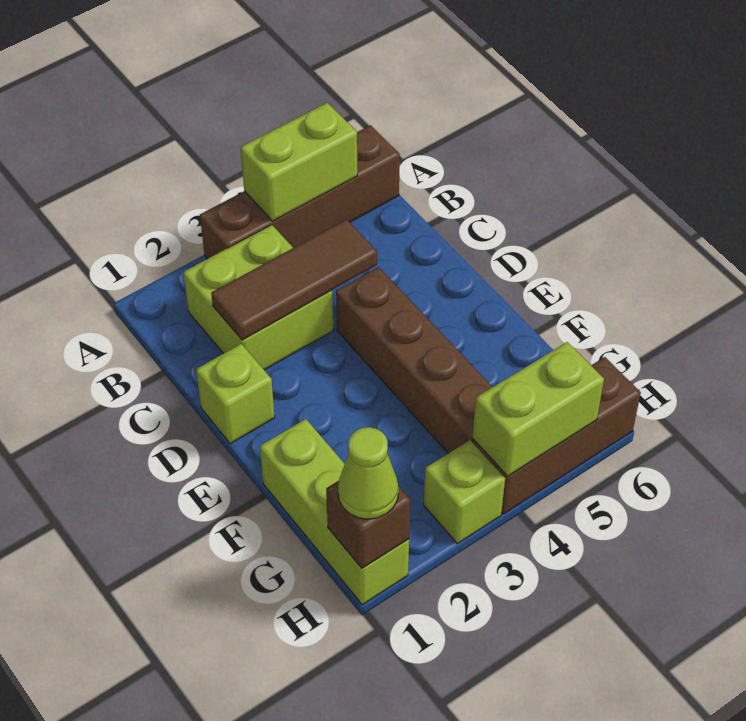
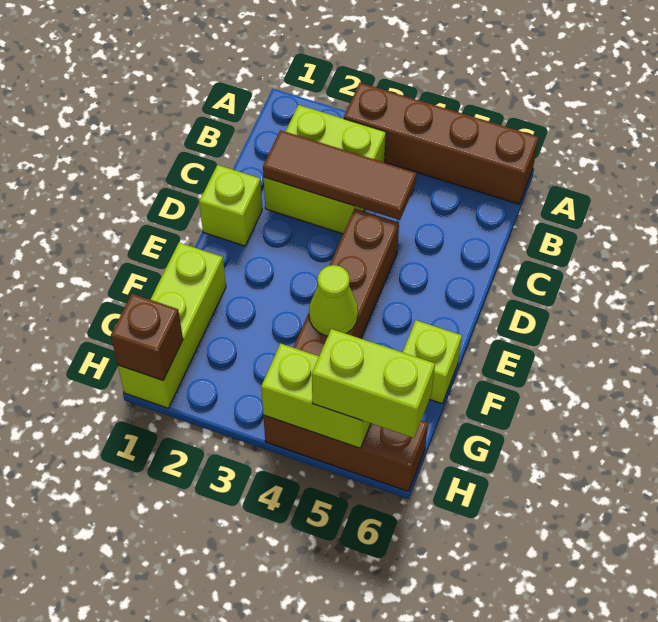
lime brick A4:A5 level 2 -> lime brick H5:H6 level 3
lime cone H1 level 3 -> lime cone F4 level 2
lime brick H3 level 1 -> lime brick F6 level 1

